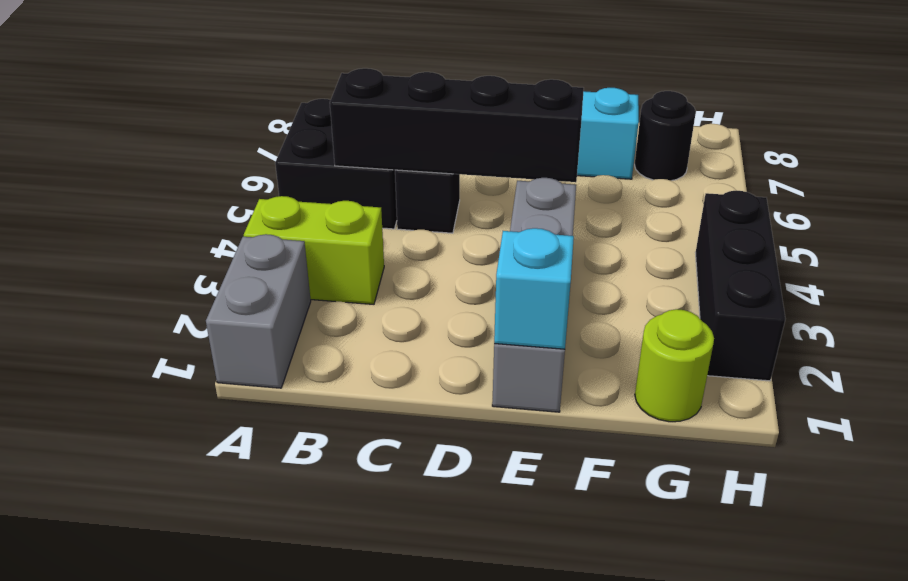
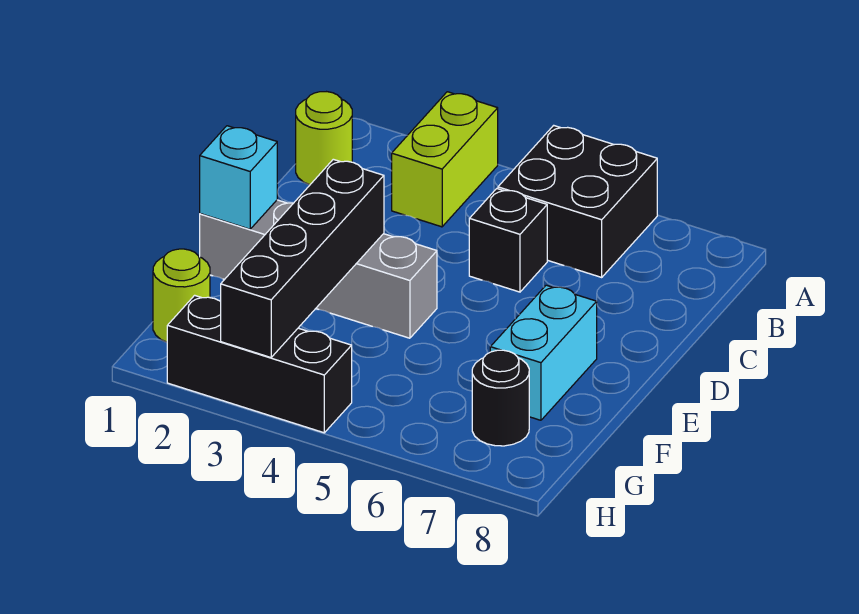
grey brick A1:A2 level 1 -> none
none -> lime round brick B1 level 1
black brick B5:E5 level 2 -> black brick E3:H3 level 2

